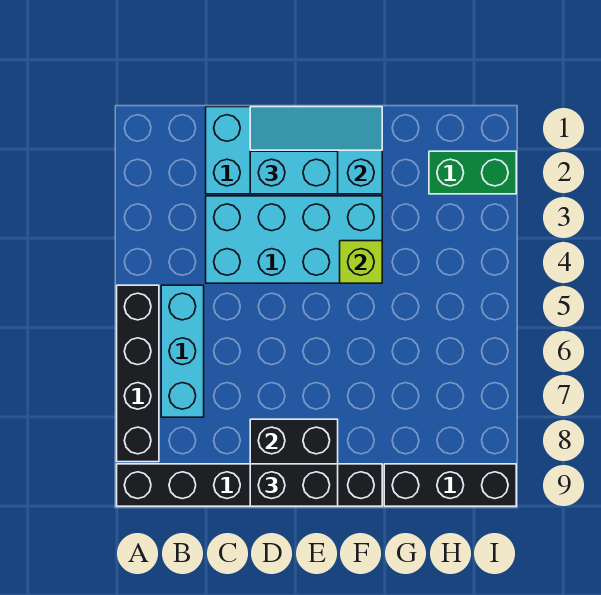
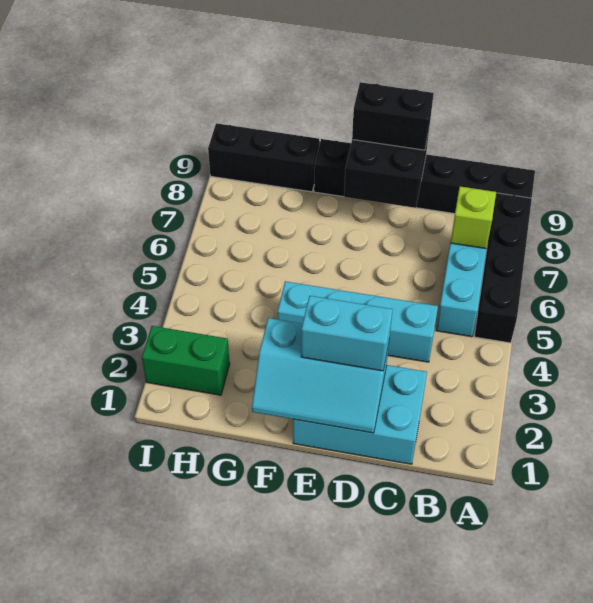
cyan brick C3:F4 level 1 -> cyan brick C4:F4 level 1
lime brick F4 level 2 -> lime brick B7 level 2

